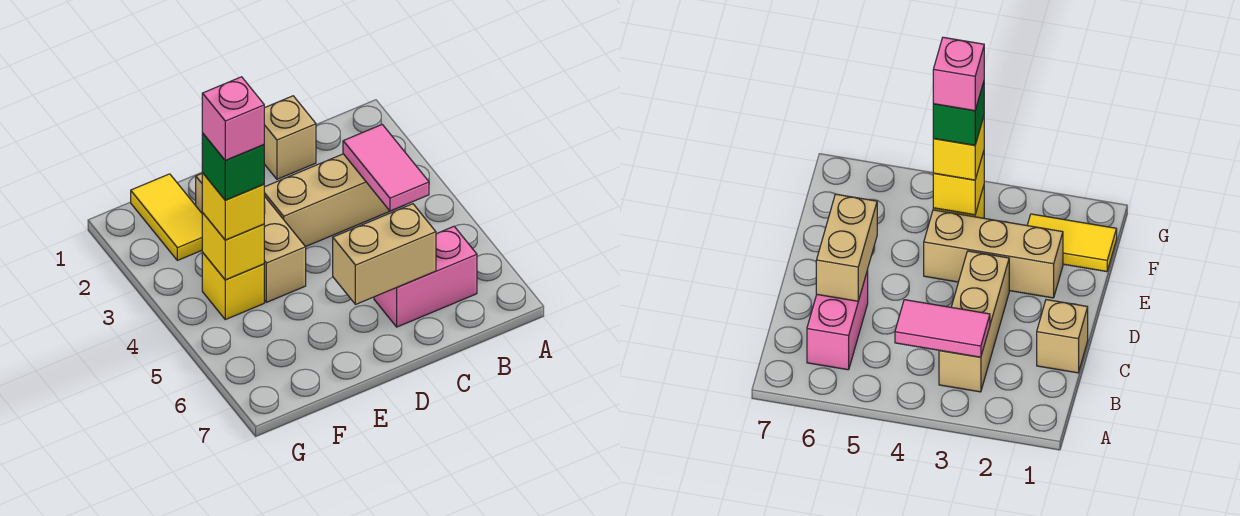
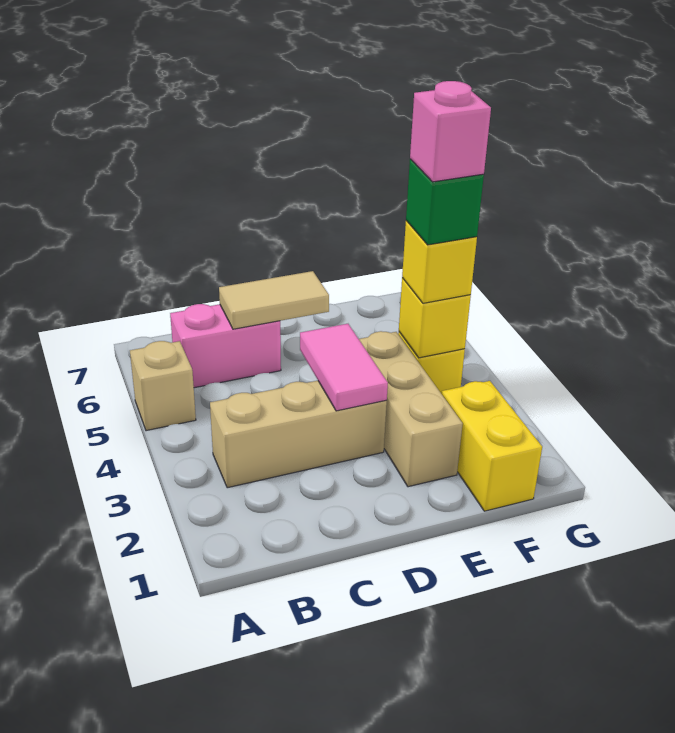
pink tile B3:B4 level 2 -> pink tile D3:D4 level 2
tan brick C1 level 1 -> tan brick A5 level 1
tan brick C6:D6 level 2 -> tan tile C6:D6 level 2
yellow tile F1:F2 level 1 -> yellow brick F1:F2 level 1

